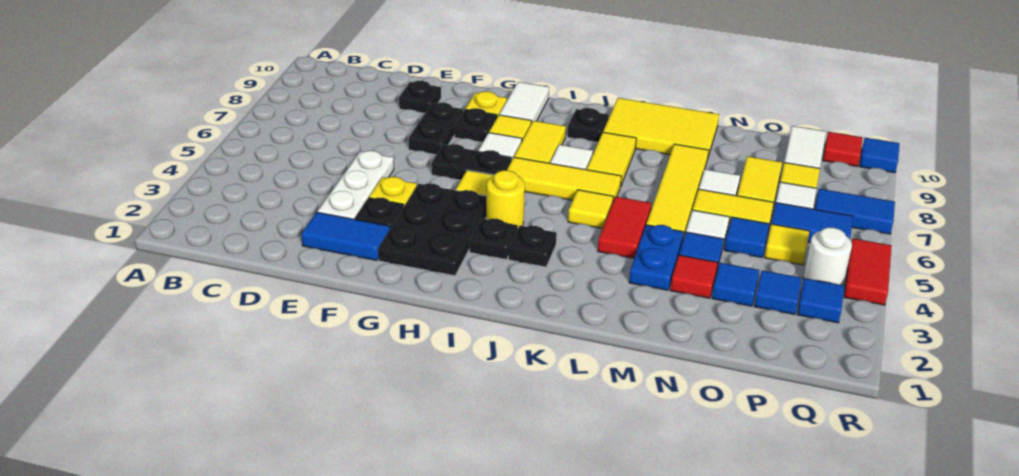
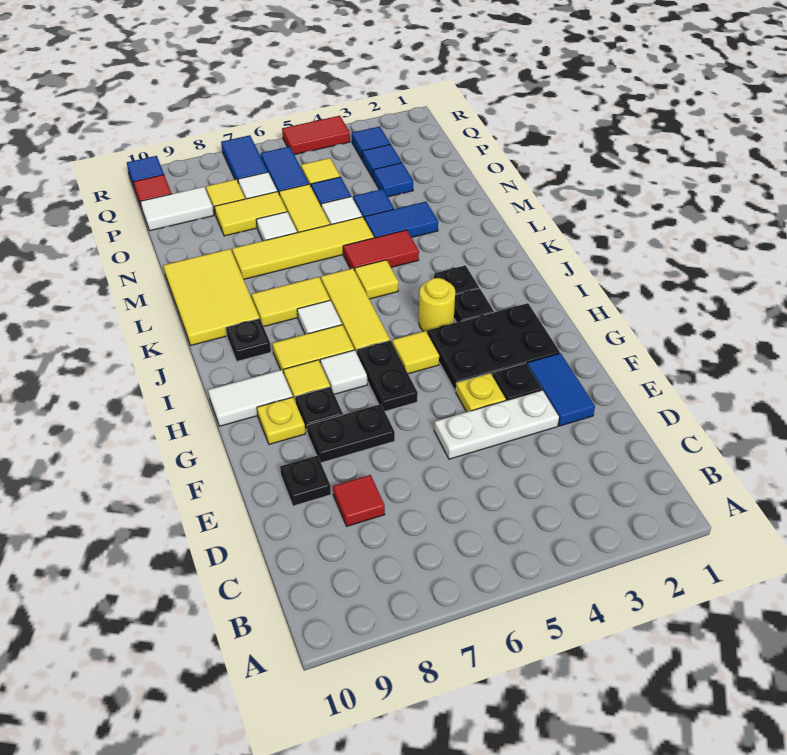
blue plate M3:M4 level 1 -> blue tile M3:M4 level 1
red tile N3 level 1 -> red tile D8 level 1
white round brick Q4 level 1 -> none

